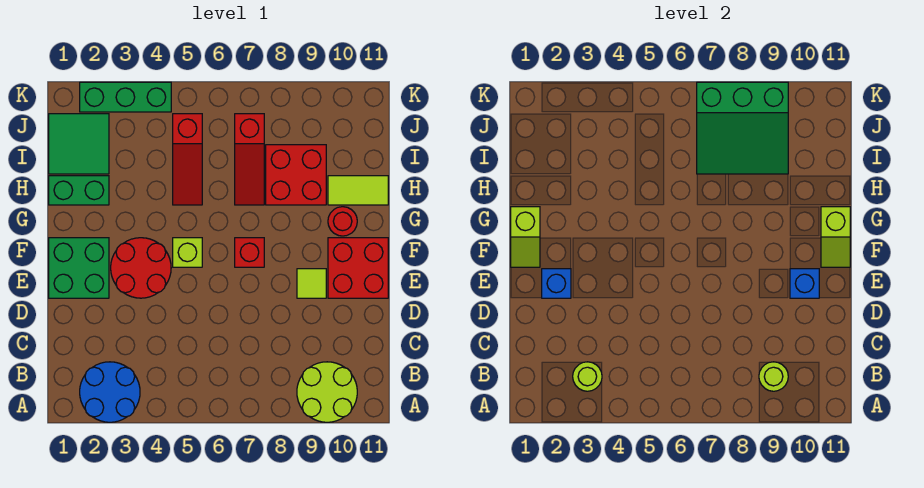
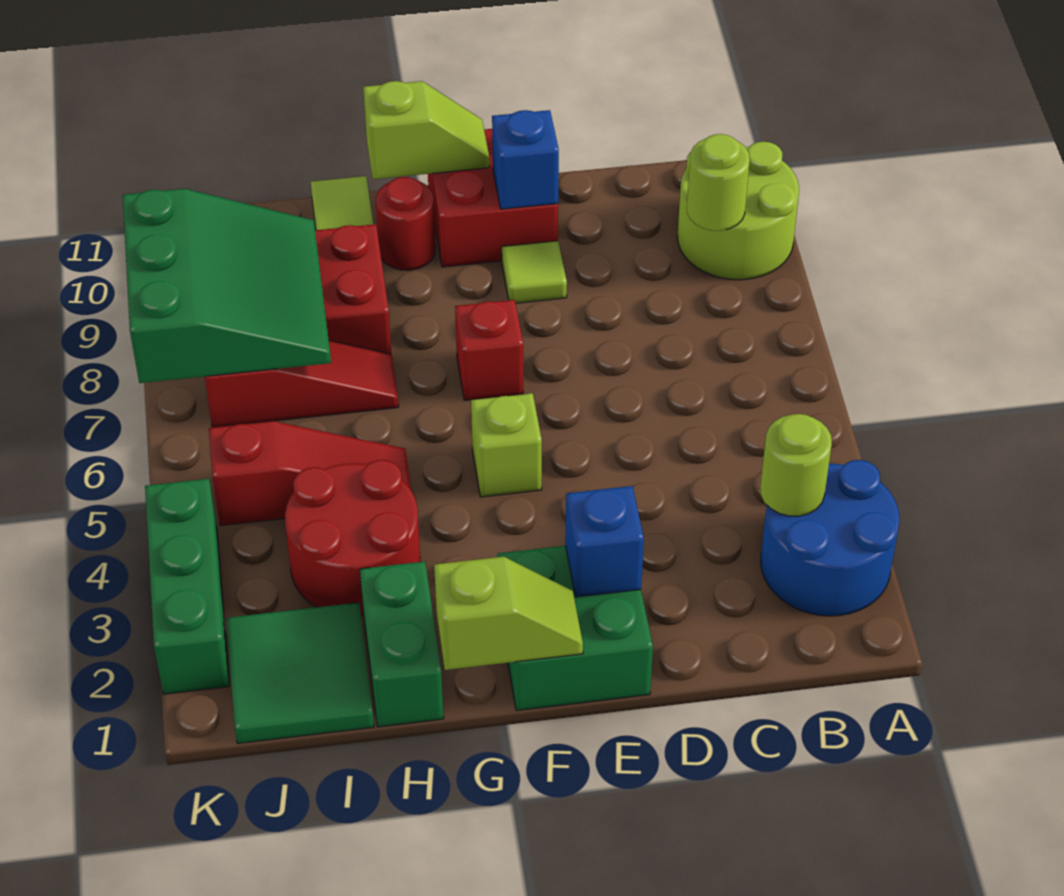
red round brick E3:F4 level 1 -> red round brick H3:I4 level 1

